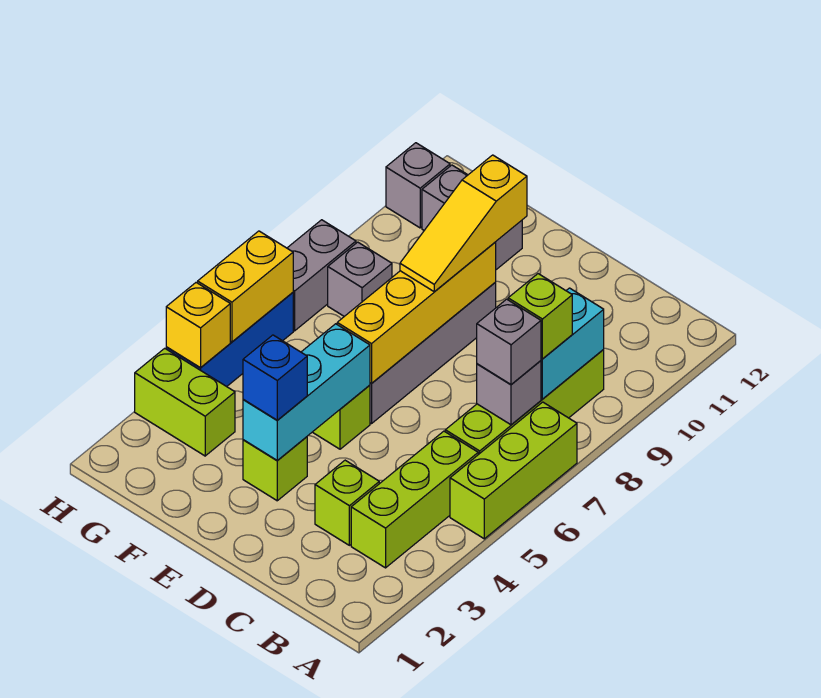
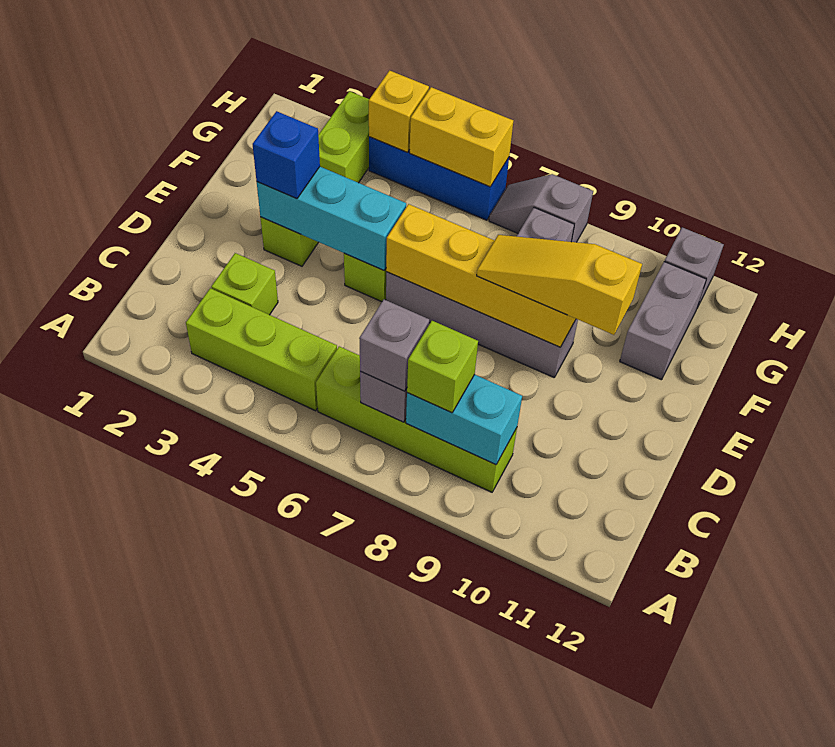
lime brick A5:A7 level 1 -> none
grey brick H7:H8 level 1 -> grey slope H7:H8 level 1 top 8

